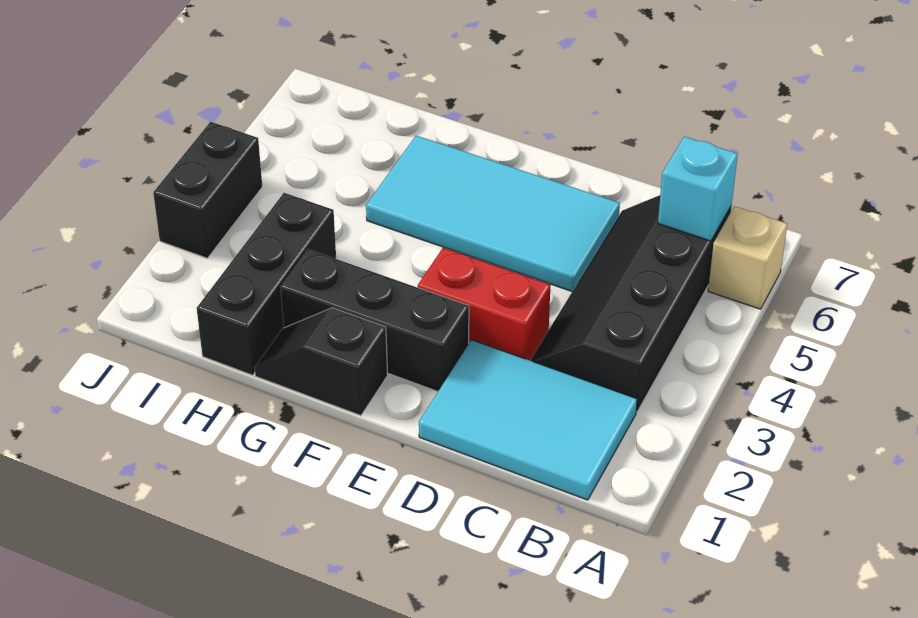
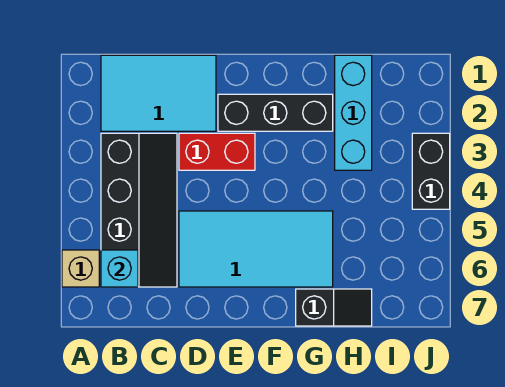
black slope F1:G1 level 1 top F -> black slope G7:H7 level 1 top G
black brick H1:H3 level 1 -> cyan brick H1:H3 level 1

